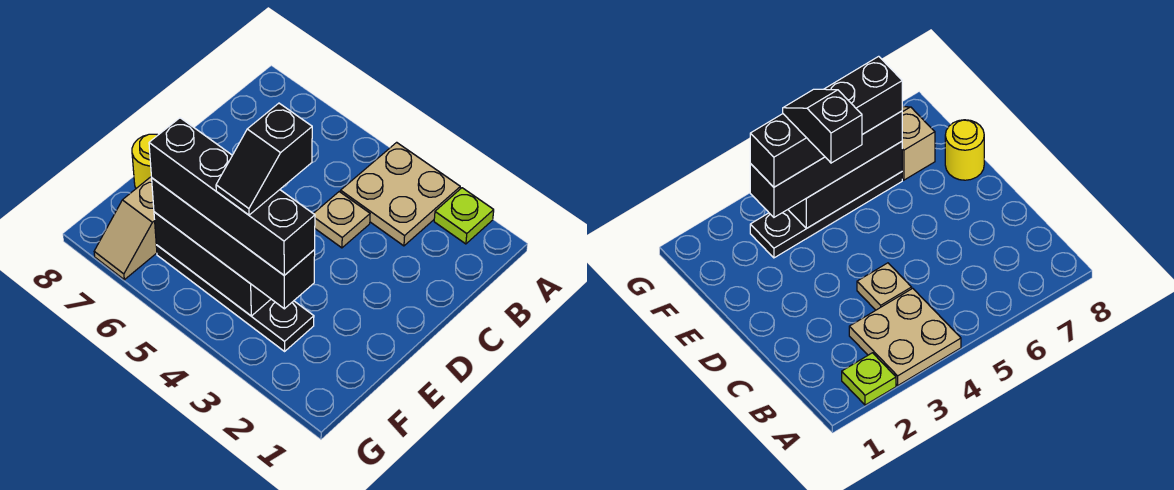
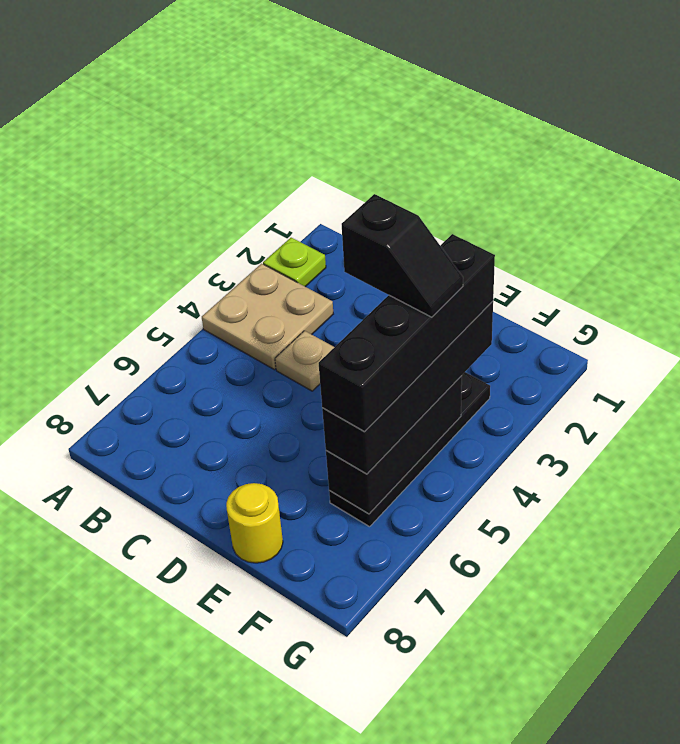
tan slope F7:G7 level 1 top F -> none

